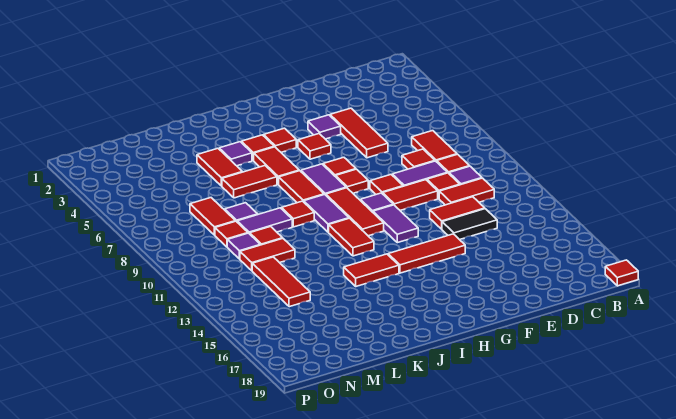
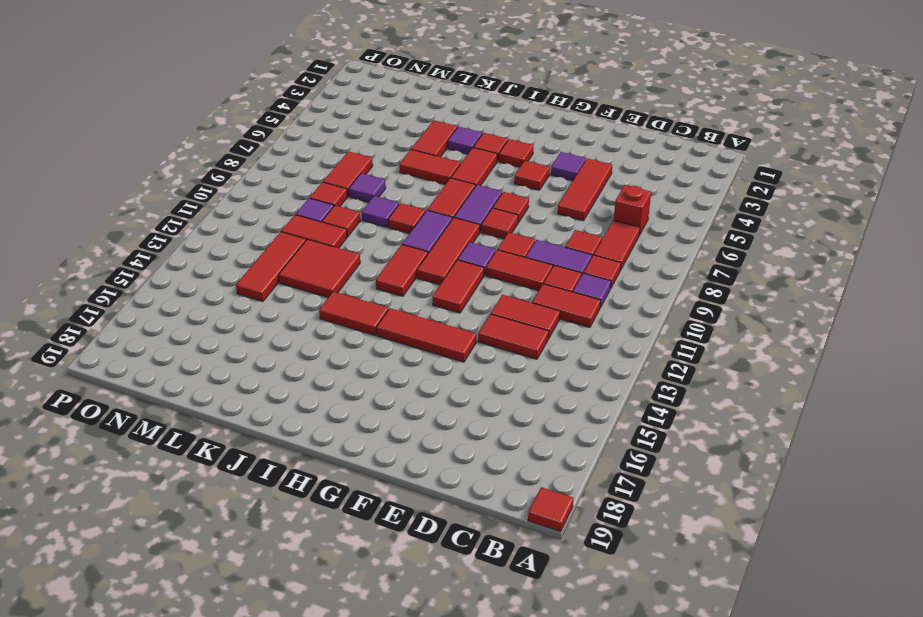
none -> red brick C6 level 1
black tile D13:E13 level 1 -> red tile D13:E13 level 1
purple tile G11:G12 level 1 -> red tile G11:G12 level 1
purple tile K9:L9 level 1 -> purple tile K9 level 1
none -> red tile K12:L13 level 1

